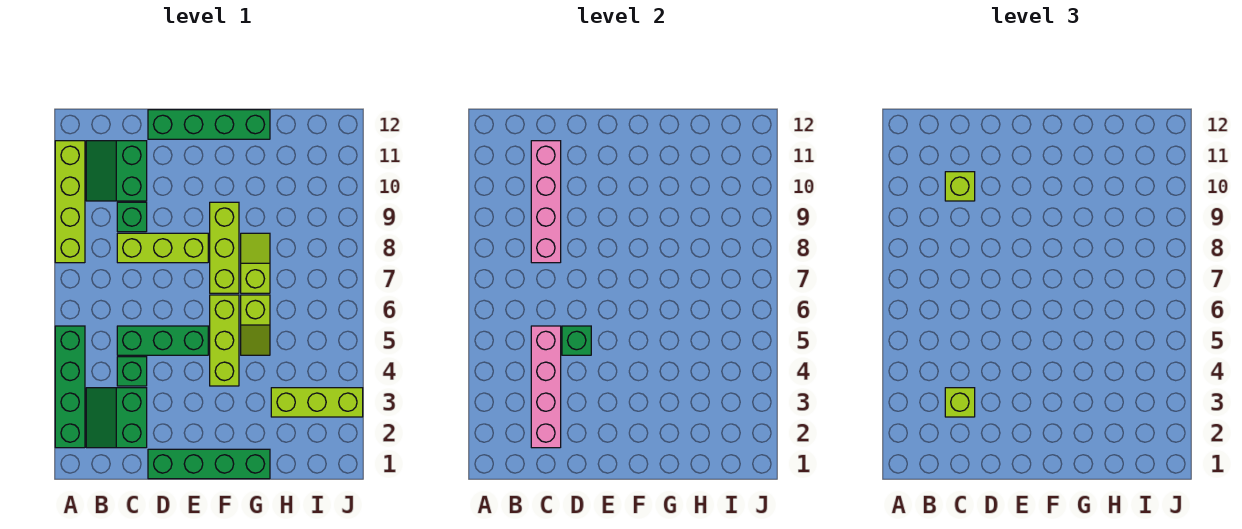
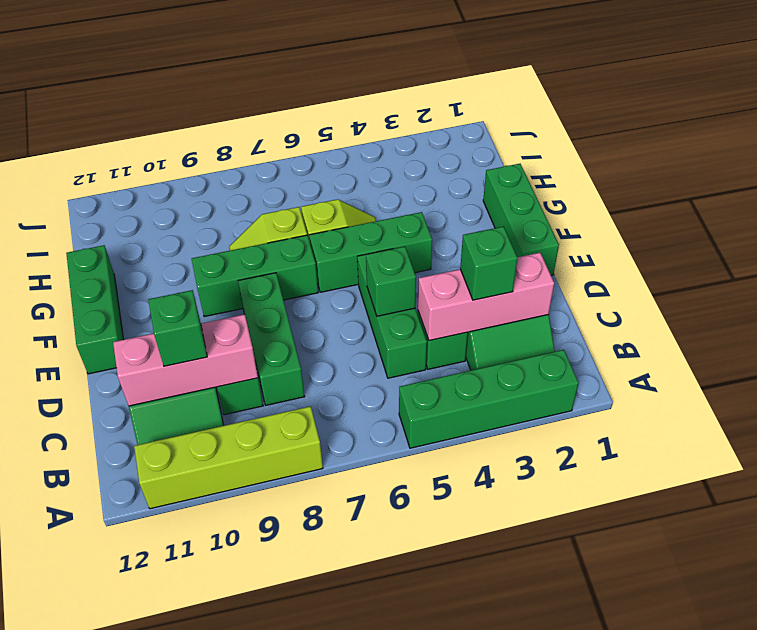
pink brick C2:C5 level 2 -> pink brick C2:C4 level 2
lime brick C3 level 3 -> green brick C3 level 3
lime brick C8:E8 level 1 -> green brick C8:E8 level 1
pink brick C8:C11 level 2 -> pink brick C9:C11 level 2
lime brick C10 level 3 -> green brick C10 level 3
green brick D1:G1 level 1 -> green brick E1:G1 level 1
green brick D12:G12 level 1 -> green brick E12:G12 level 1
lime brick F4:F6 level 1 -> green brick F4:F6 level 1
lime brick F7:F9 level 1 -> green brick F7:F9 level 1
lime brick H3:J3 level 1 -> none

